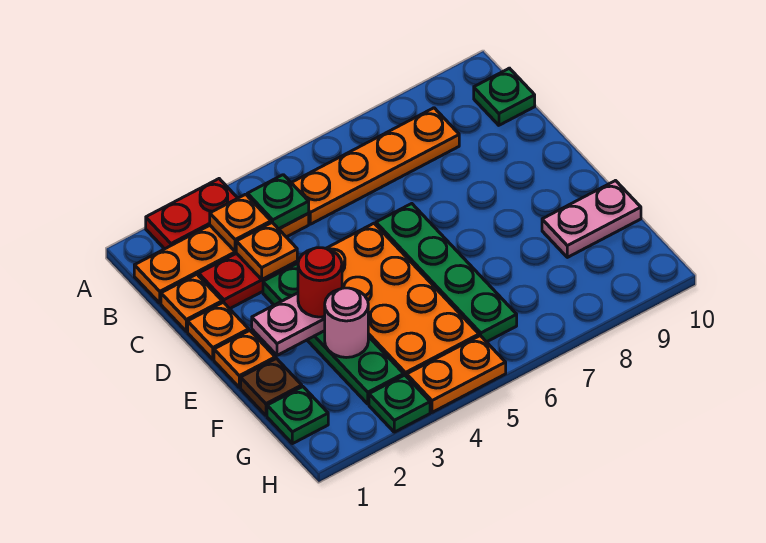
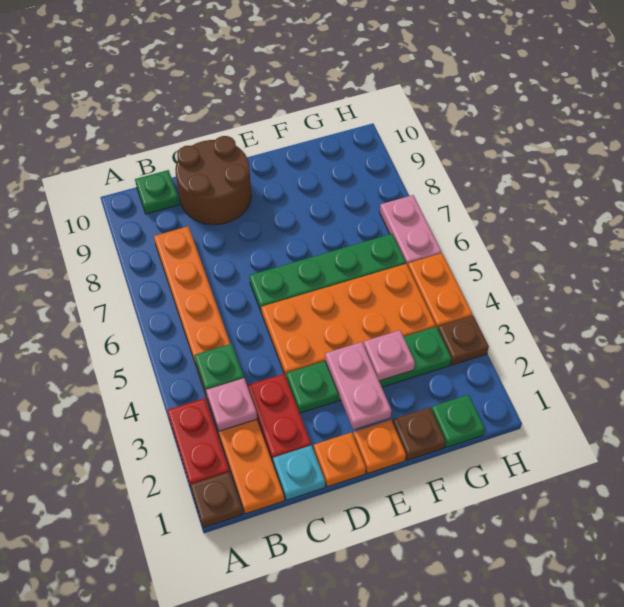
none -> brown plate A1 level 1
orange plate B3 level 2 -> pink plate B3 level 2
orange plate C1 level 1 -> cyan plate C1 level 1
orange plate C3 level 2 -> none
none -> brown round brick C9:D10 level 1
red round brick E3 level 3 -> none
pink round brick F3 level 2 -> pink plate F3 level 2
pink plate F9:F10 level 1 -> pink plate H6:H7 level 1
green plate H3 level 1 -> brown plate H3 level 1

